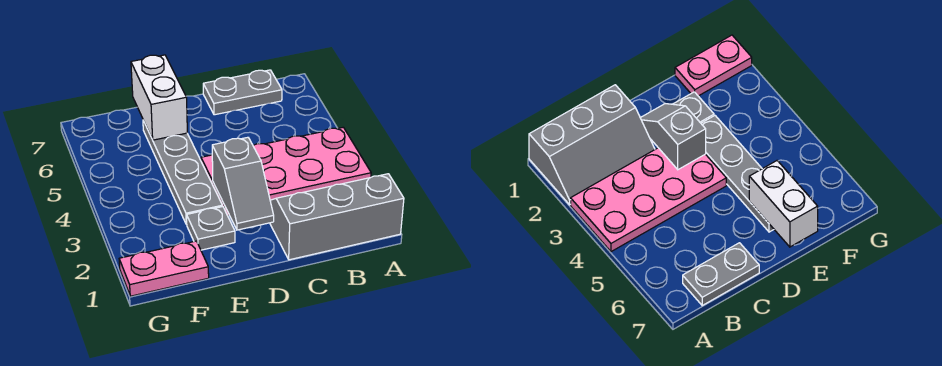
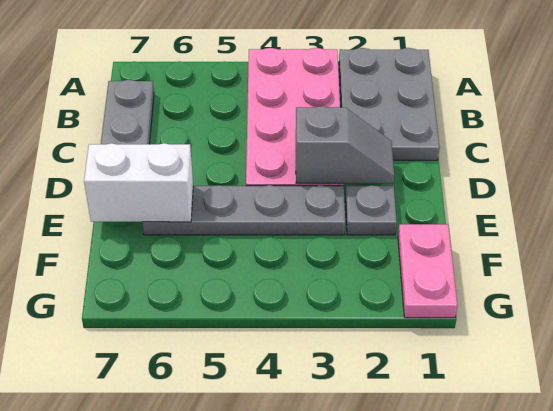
grey slope A1:C2 level 1 top 1 -> grey plate A1:C2 level 1

